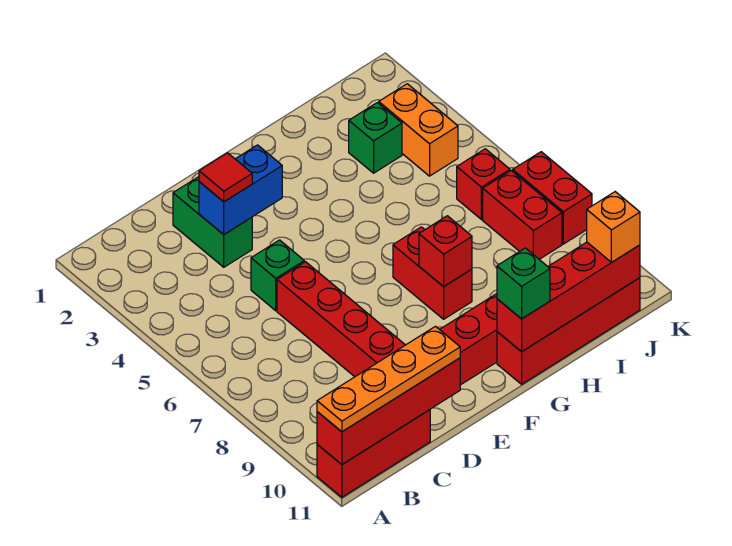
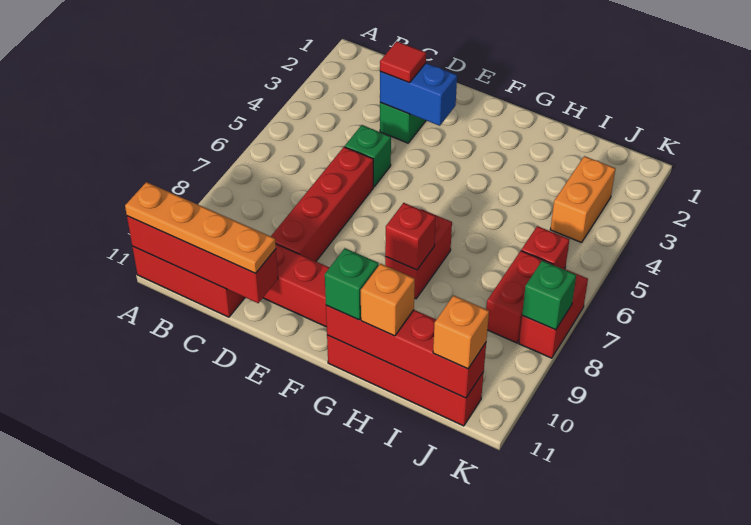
none -> orange brick H11 level 3
green brick I3 level 1 -> green brick K8 level 2

